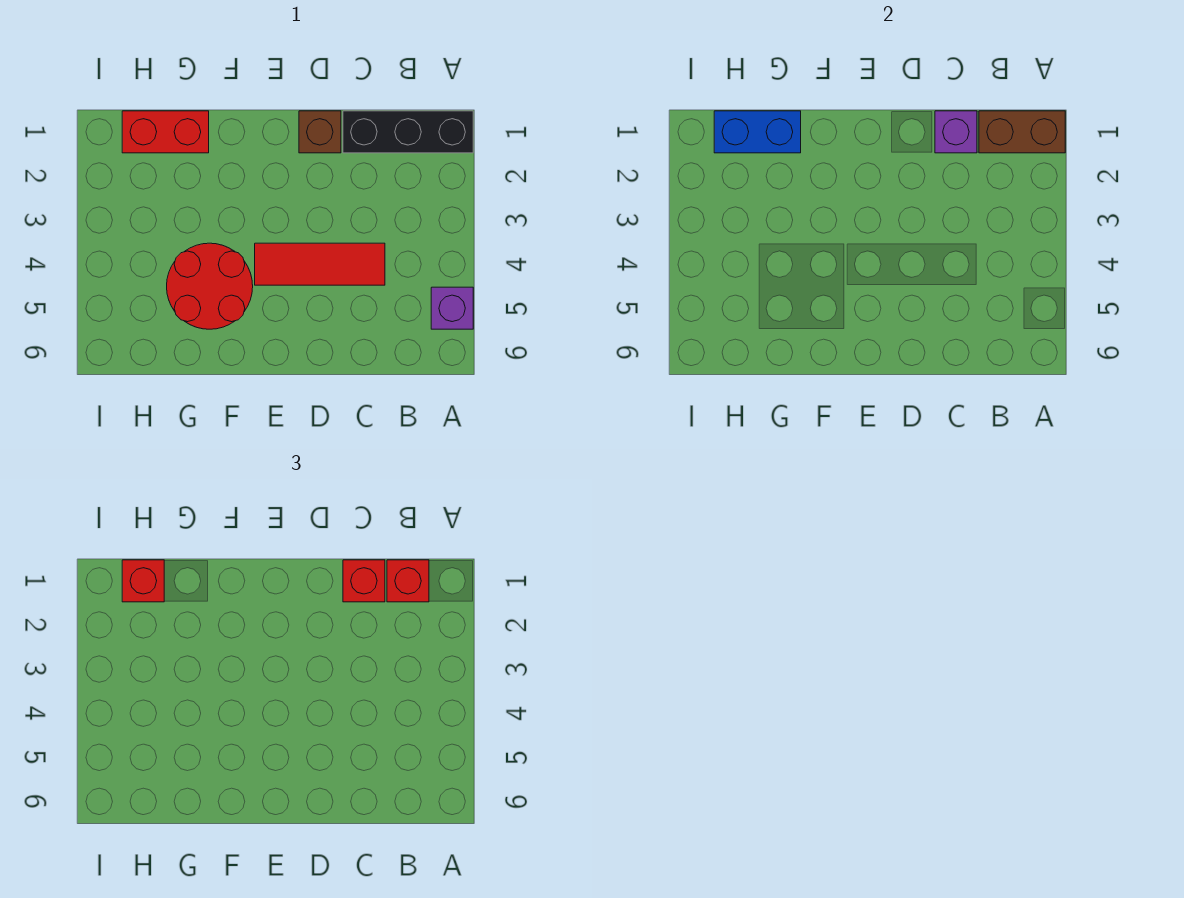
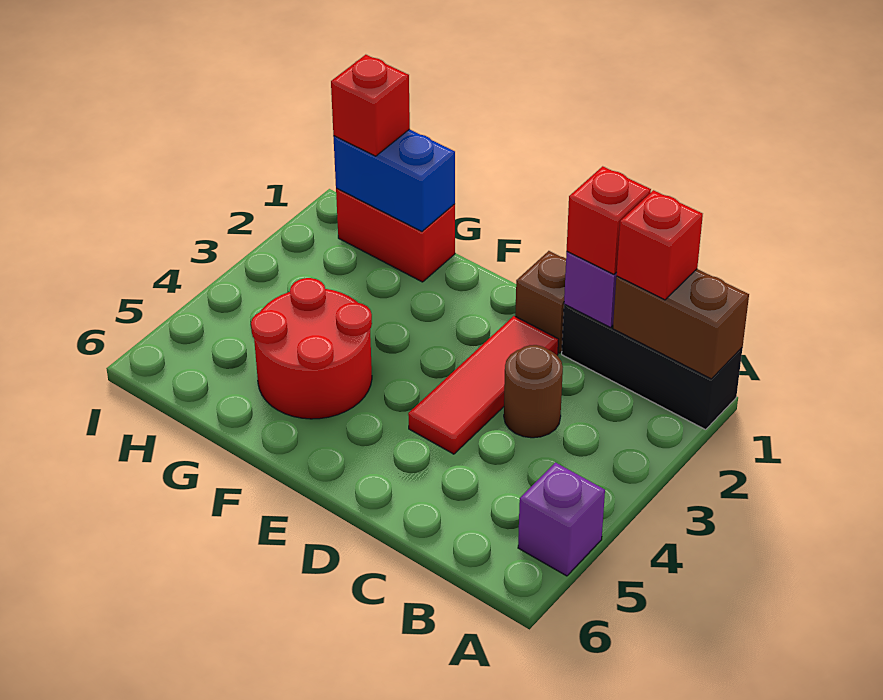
none -> brown round brick C3 level 1
red tile C4:E4 level 1 -> red tile D2:D4 level 1

